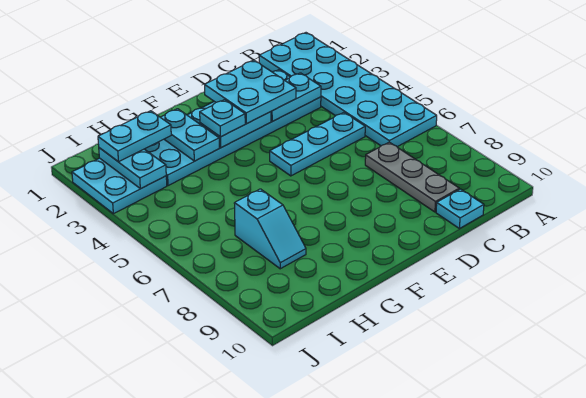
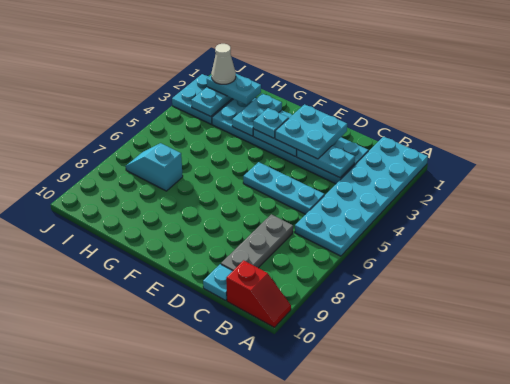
none -> red slope A10:B10 level 1 top B
cyan slope H7:H8 level 1 top 7 -> cyan slope H7:I7 level 1 top H
none -> white cone I2 level 4

